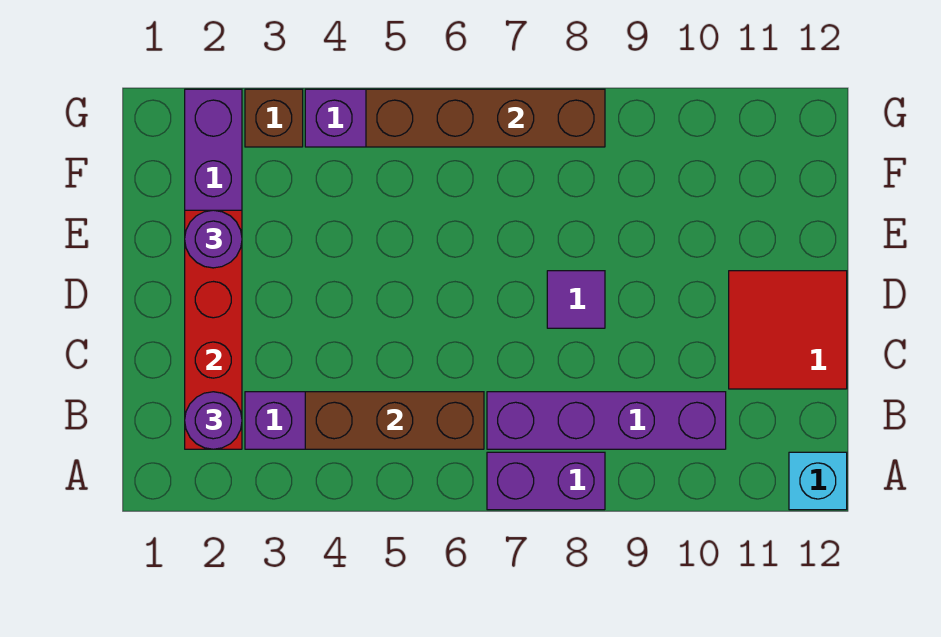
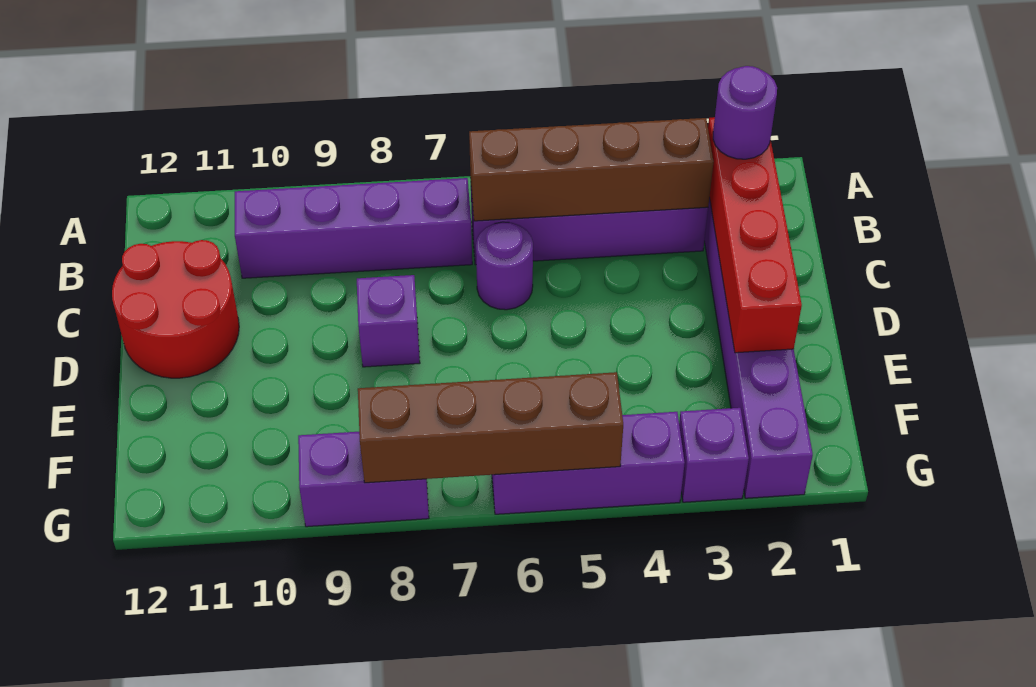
purple brick A7:A8 level 1 -> purple brick G8:G9 level 1
cyan brick A12 level 1 -> none
brown brick B4:B6 level 2 -> brown brick B3:B6 level 2
red tile C11:D12 level 1 -> red round brick C11:D12 level 1
purple tile D8 level 1 -> purple brick D8 level 1
purple round brick E2 level 3 -> purple round brick C6 level 1
brown brick G3 level 1 -> purple brick G3 level 1

